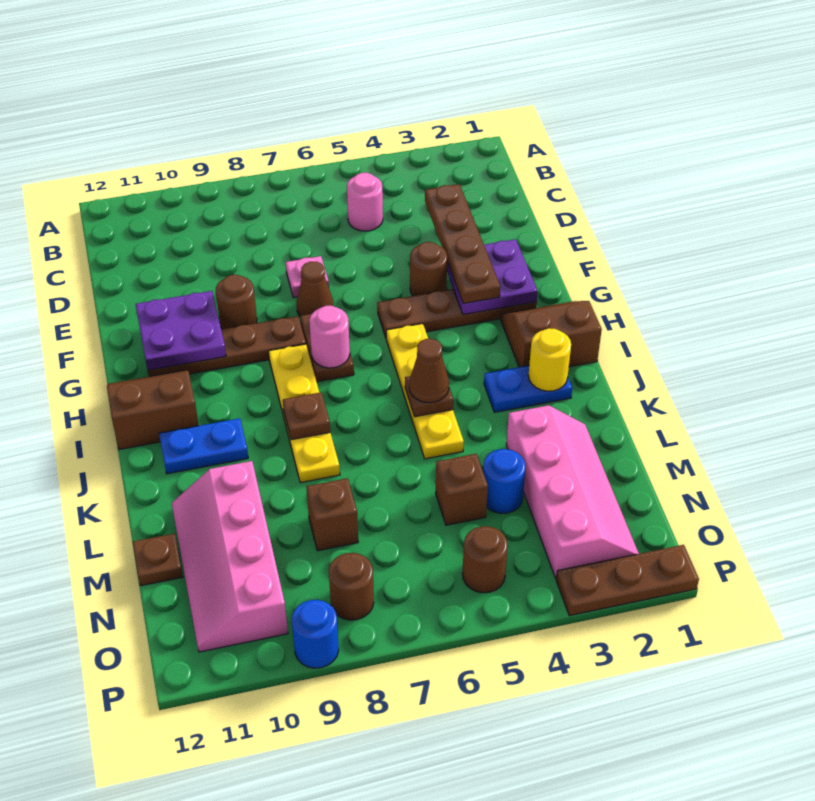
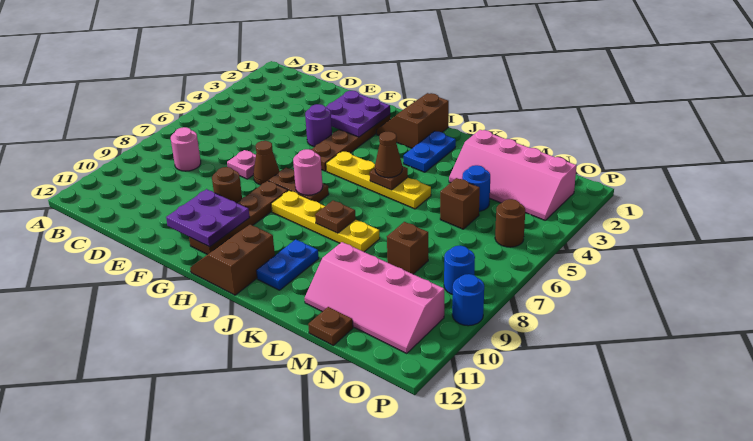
pink round brick C5 level 1 -> pink round brick C8 level 1
brown plate D3:G3 level 3 -> none
brown round brick F4 level 1 -> purple round brick F4 level 1
yellow round brick J2 level 2 -> none
pink slope L2:O3 level 1 top 3 -> pink slope L2:O3 level 1 top 2
brown round brick O8 level 1 -> blue round brick O8 level 1
brown plate P1:P3 level 1 -> none

